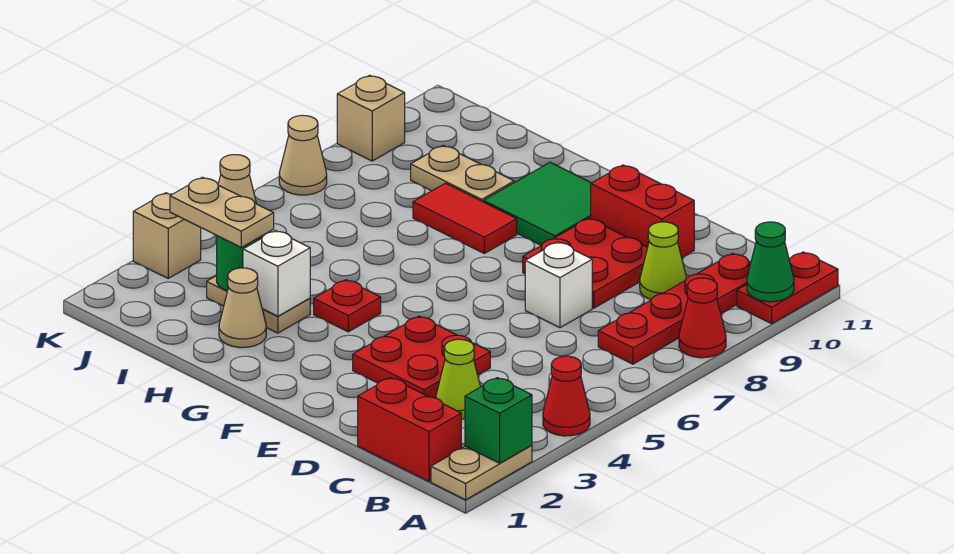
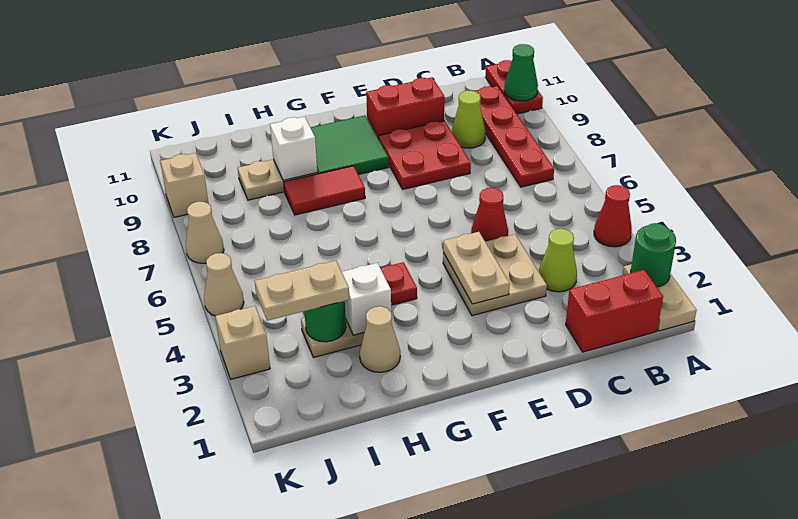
green brick A2 level 2 -> green round brick A2 level 2
red cone A8 level 1 -> red cone D5 level 1
red plate D3:E4 level 1 -> tan plate D3:E4 level 1
white brick D7 level 1 -> white brick H9 level 2
none -> tan plate E3:E4 level 2

